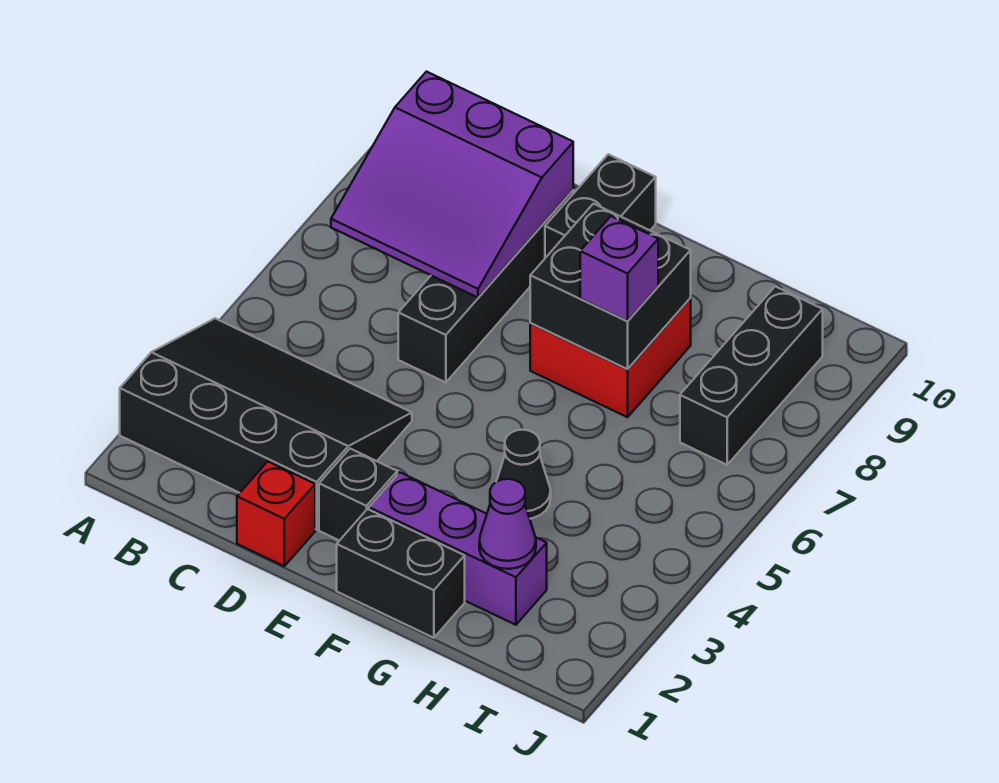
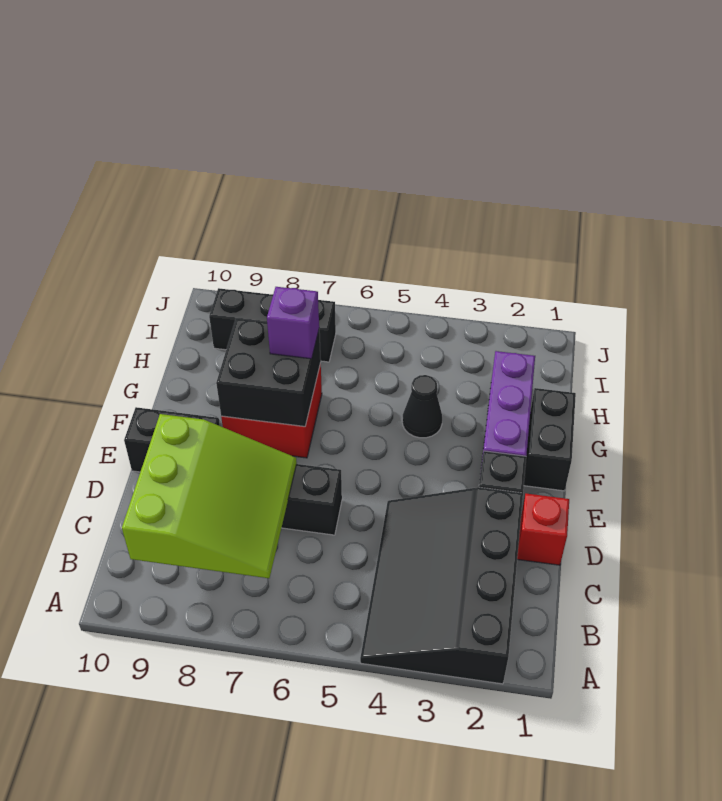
purple slope B7:D9 level 2 top 9 -> lime slope B7:D9 level 2 top 9
purple cone H2 level 2 -> none

